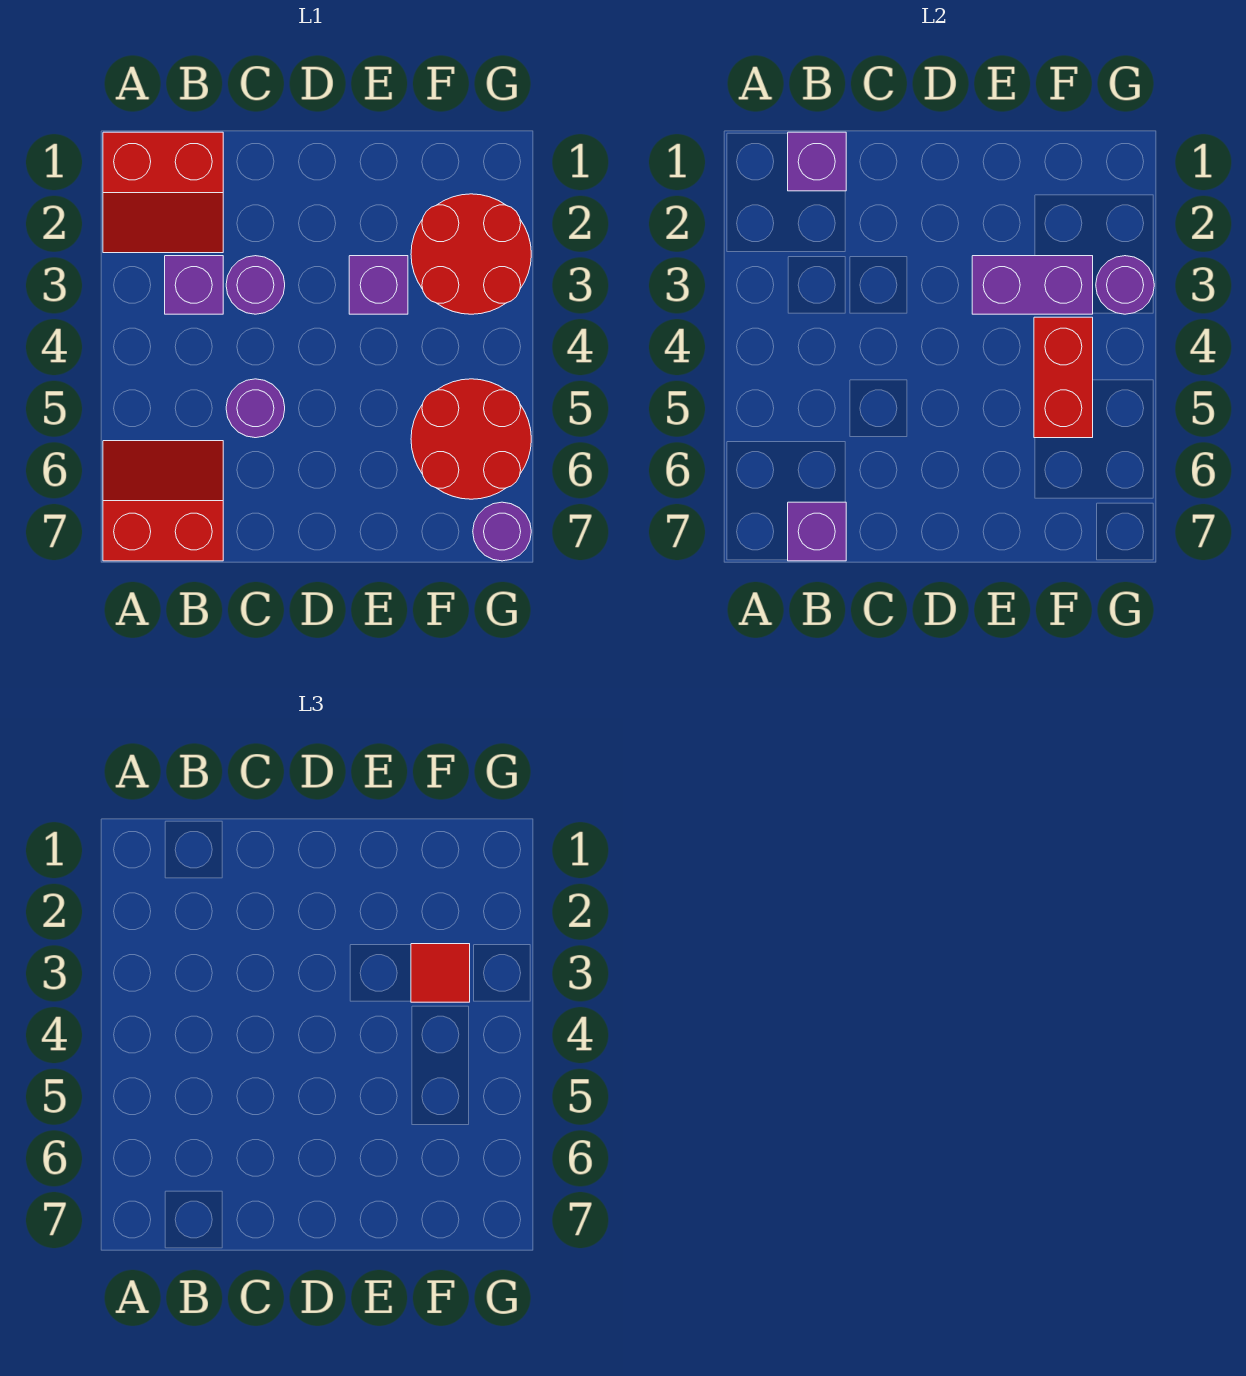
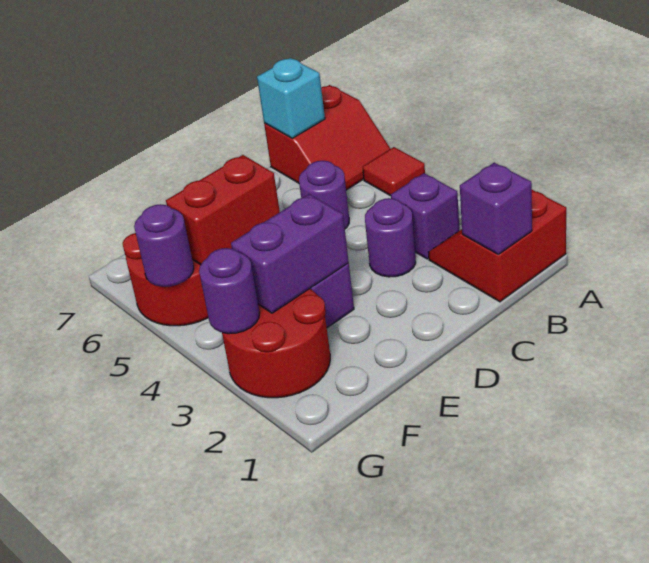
purple brick B7 level 2 -> cyan brick B7 level 2
red tile F3 level 3 -> red tile A5 level 1
red brick F4:F5 level 2 -> red brick E5:F5 level 2
purple round brick G7 level 1 -> purple round brick G5 level 2

